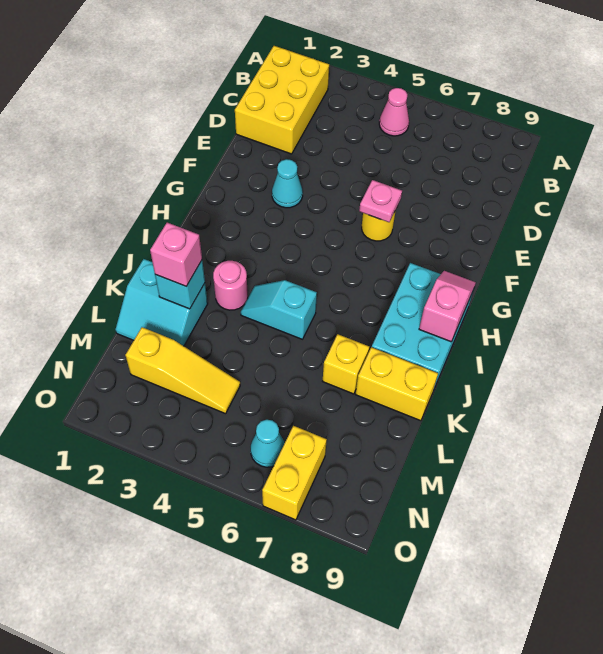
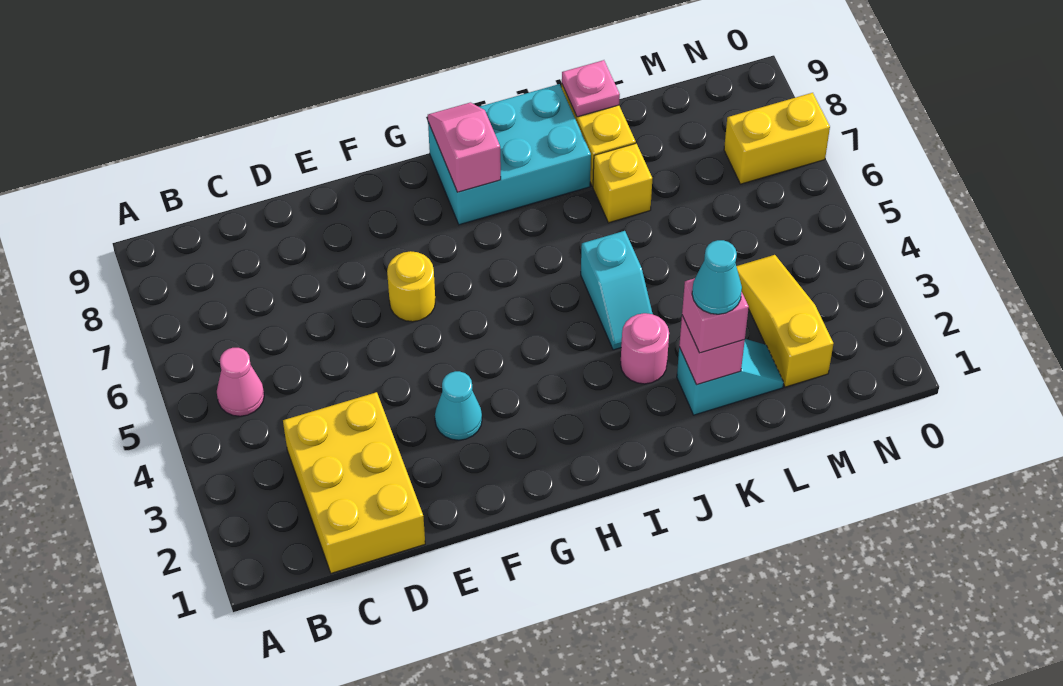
yellow brick B1:D2 level 1 -> yellow brick C1:D3 level 1
pink plate F6 level 2 -> pink plate K9 level 2
pink slope H9:I9 level 2 top I -> pink slope H8:H9 level 2 top 8
cyan slope K1:L2 level 1 top K -> cyan slope K2:L2 level 1 top K
cyan brick K2 level 2 -> pink brick K2 level 2
cyan cone N6 level 1 -> cyan cone K2 level 4

